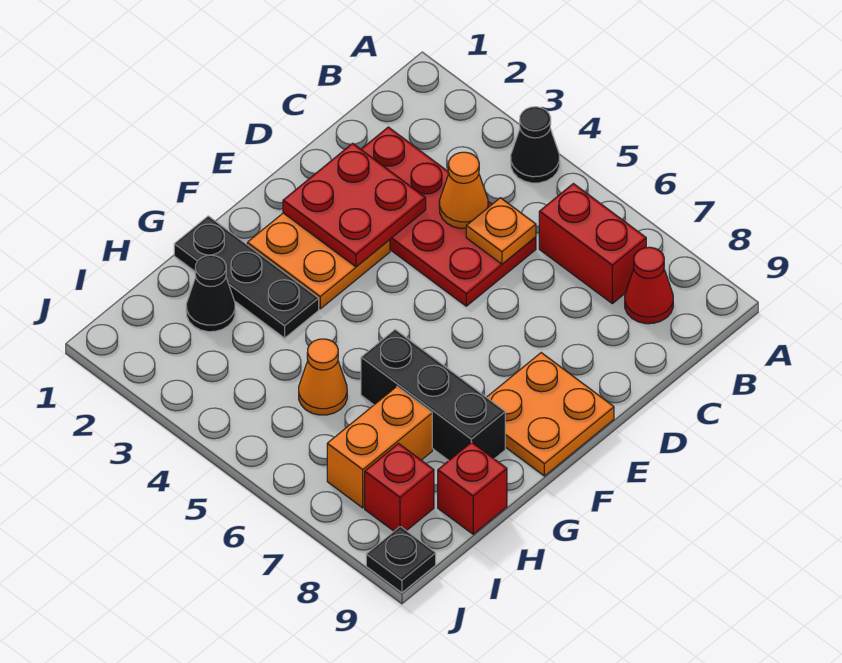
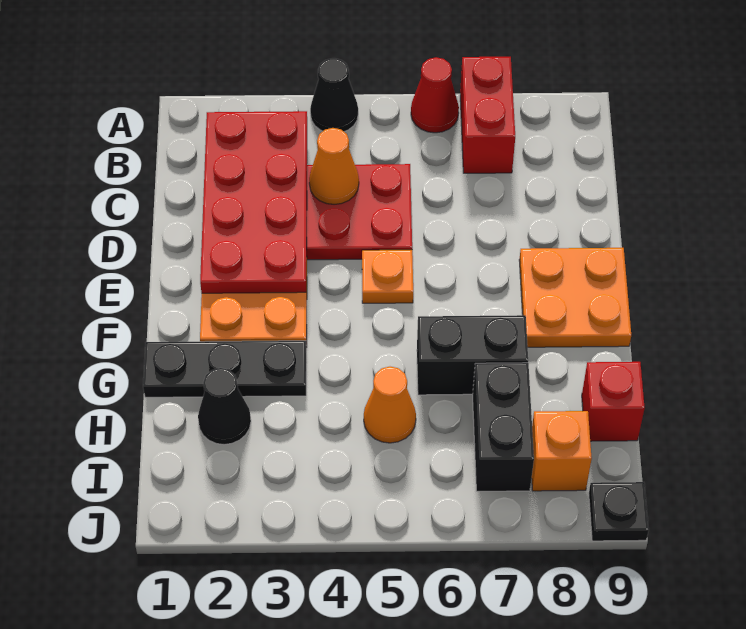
red brick B6:B7 level 1 -> red brick A7:B7 level 1
red cone B8 level 1 -> red cone A6 level 1
orange plate C5 level 2 -> orange plate E5 level 1
red plate D2:E3 level 2 -> red plate B2:E3 level 2
black brick G6:G8 level 1 -> black brick G6:G7 level 1
orange brick H7:I7 level 1 -> black brick H7:I7 level 1
red brick I8 level 1 -> orange brick I8 level 1

